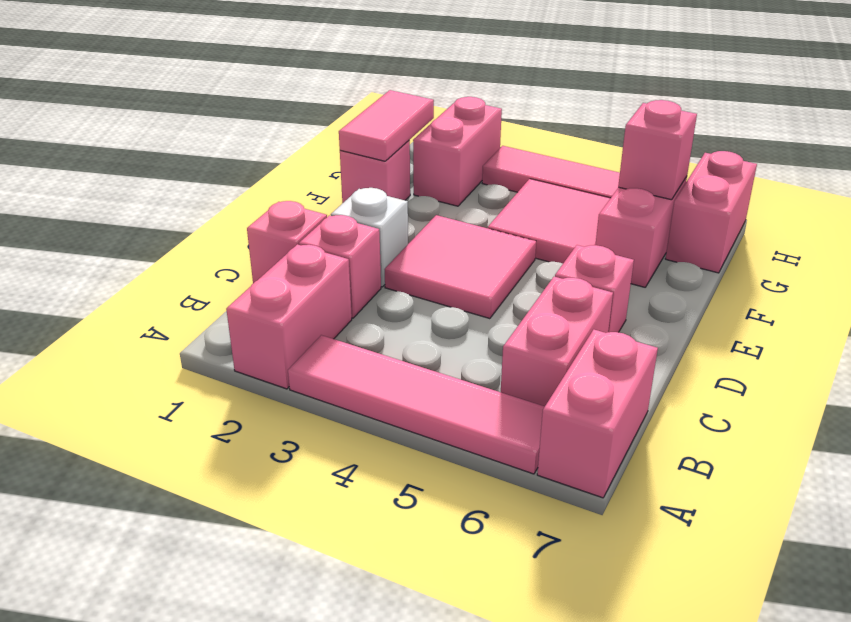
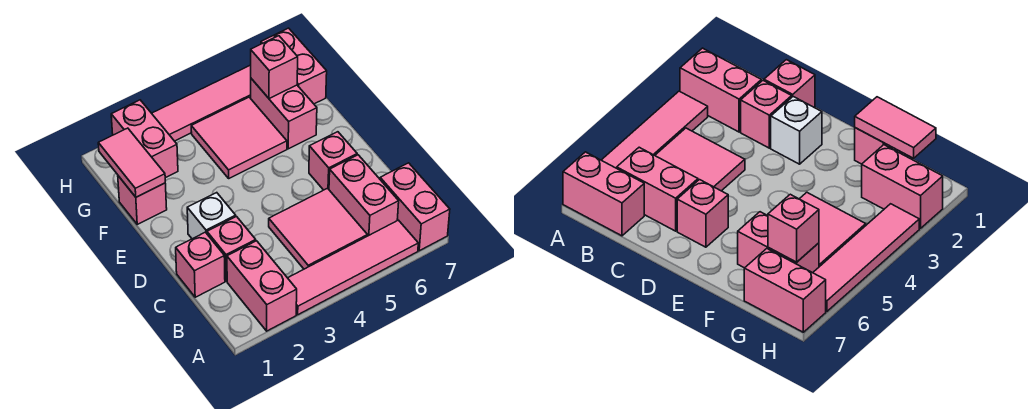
pink tile D3:E4 level 1 -> pink tile B4:C5 level 1

